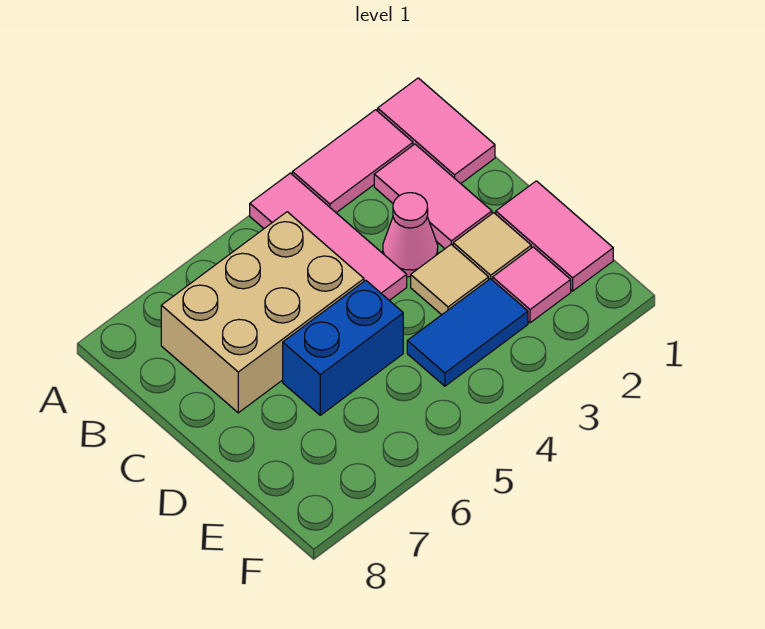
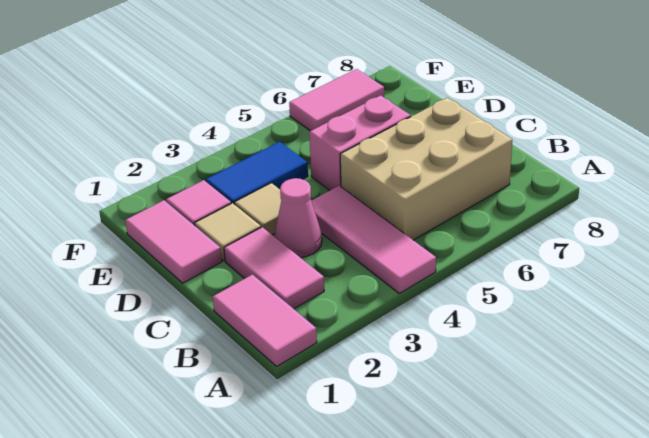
pink tile A2:A3 level 1 -> pink tile F6:F7 level 1
blue brick D5:D6 level 1 -> pink brick D5:D6 level 1

